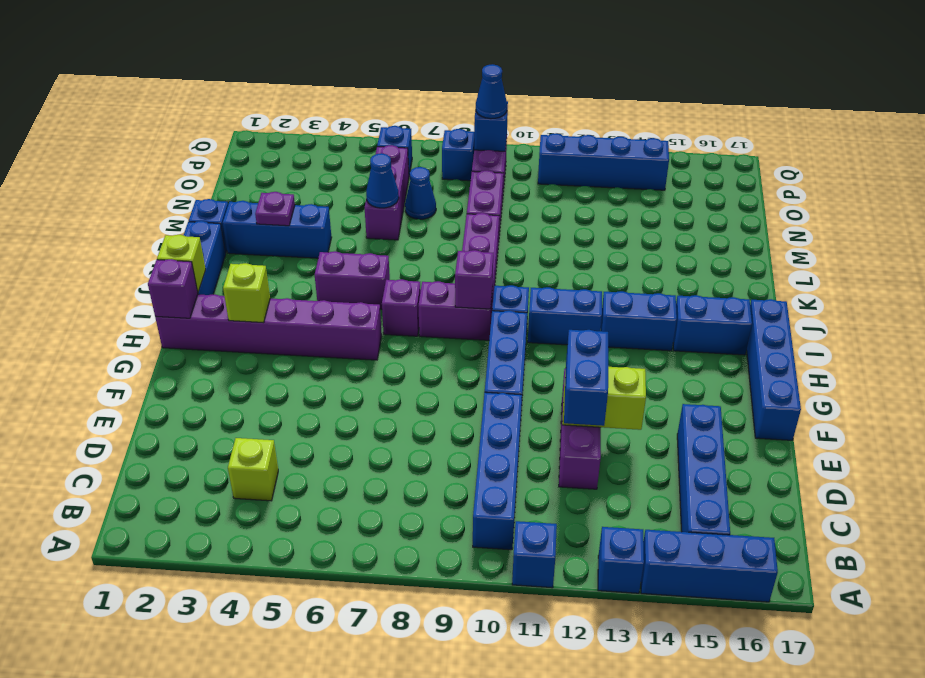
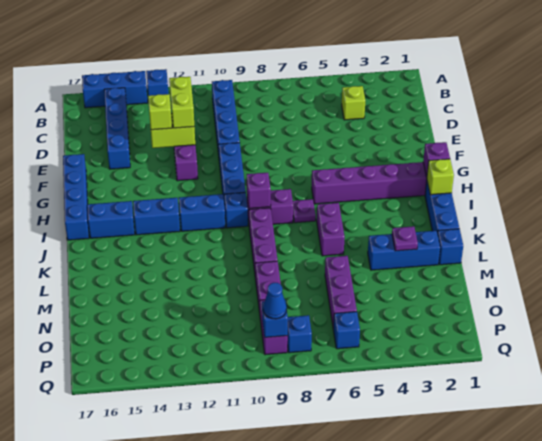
blue brick A11 level 1 -> none
blue brick D12:E12 level 3 -> lime brick D12:E12 level 3
lime brick H3 level 2 -> lime brick E13 level 3
purple brick I7 level 1 -> purple plate I7 level 1
purple brick J5:J6 level 1 -> purple brick J6:K6 level 1
blue cone M6 level 2 -> none
blue cone N7 level 1 -> none
blue brick P11:P14 level 1 -> none

